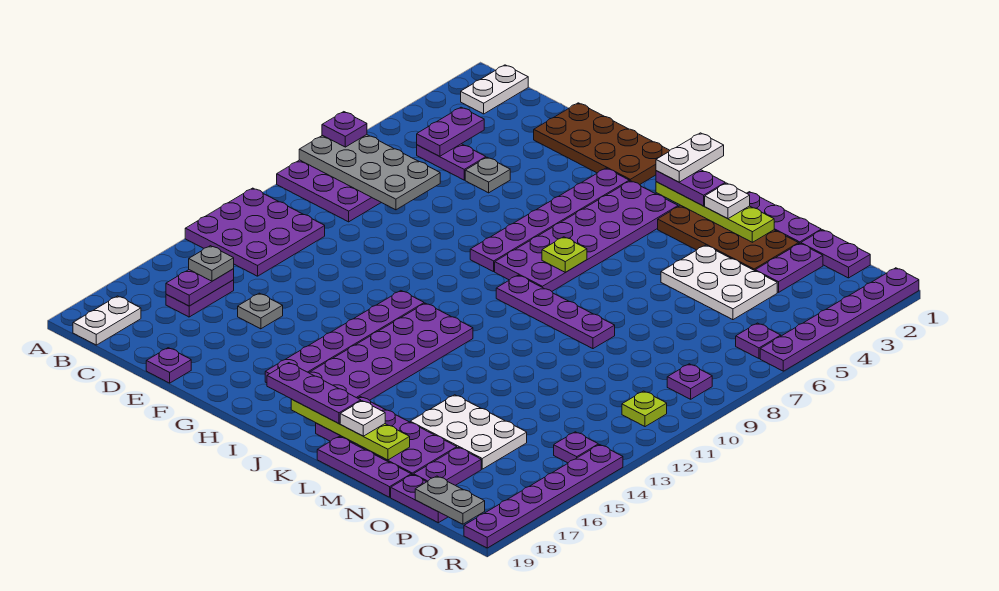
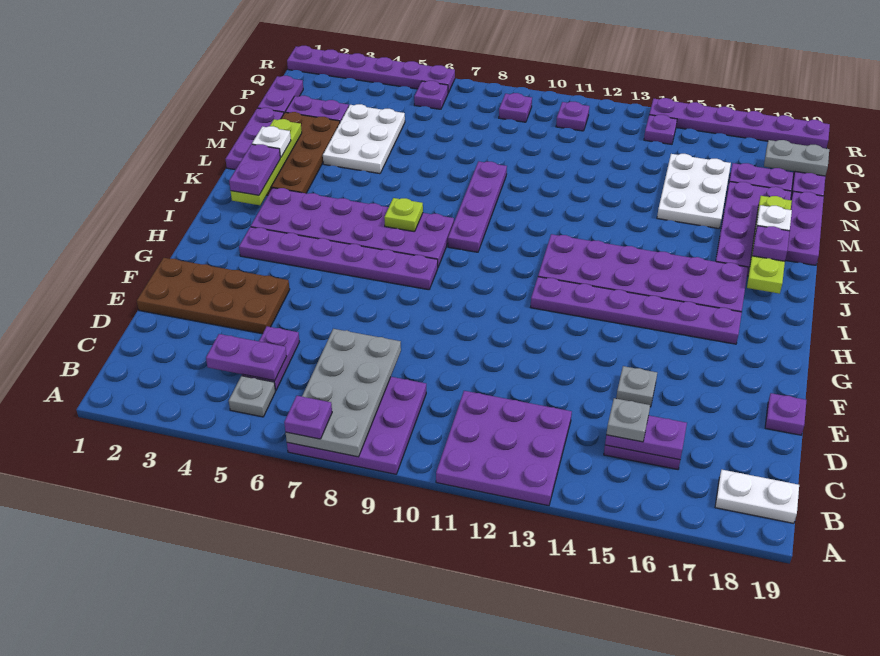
white plate B1:B2 level 1 -> none
brown plate E1:H2 level 1 -> brown plate E1:F4 level 1
grey plate E5 level 1 -> grey plate B5 level 1
purple plate I18:K18 level 3 -> purple plate K18 level 3
white plate J1:J2 level 4 -> none
grey plate P19:Q19 level 2 -> grey plate P18:P19 level 2
lime plate Q11 level 1 -> purple plate Q11 level 1

